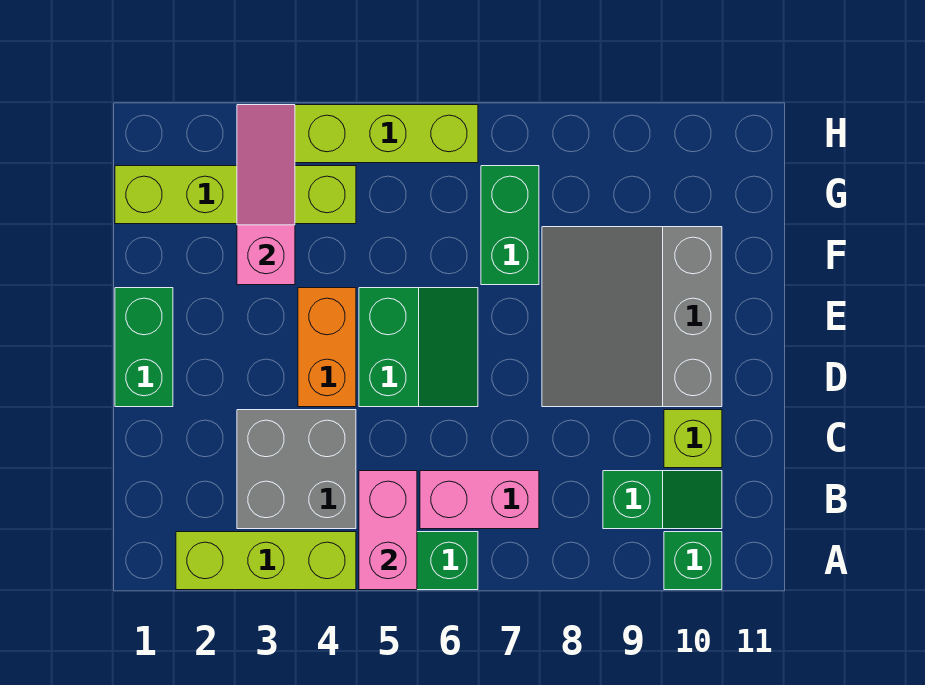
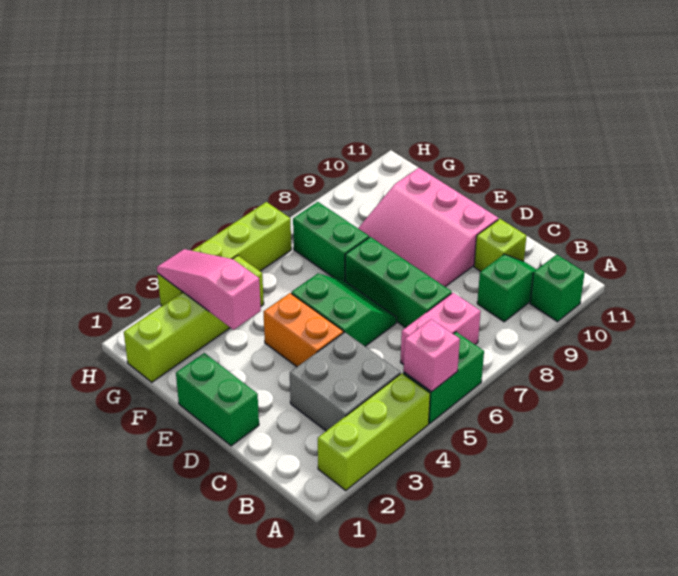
pink brick A5:B5 level 2 -> pink brick A5 level 2
none -> green brick C7:E7 level 1
grey slope D8:F10 level 1 top 10 -> pink slope D8:F10 level 1 top 10

